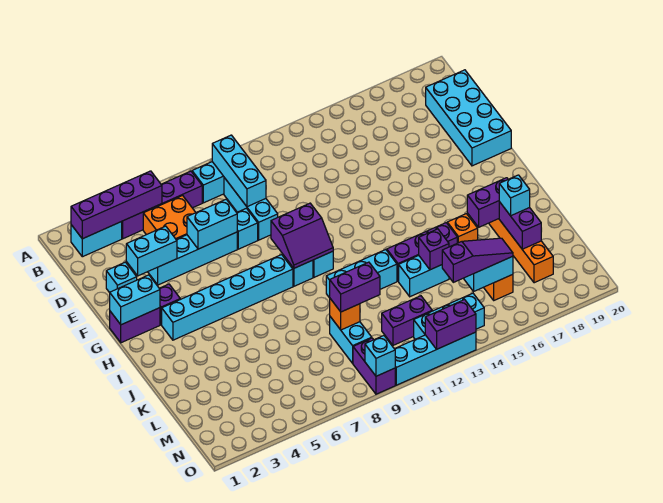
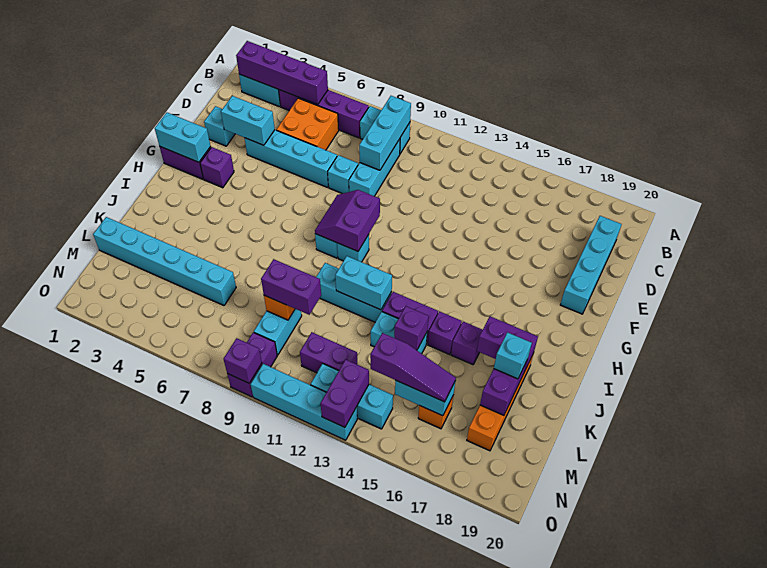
cyan brick C19:F20 level 1 -> cyan brick C19:F19 level 1
cyan brick E6:E7 level 2 -> cyan brick J11:J12 level 2
purple slope G9:H10 level 2 top G -> purple slope G9:H10 level 2 top 10
cyan brick H3:H8 level 1 -> cyan brick L1:L6 level 1
orange brick J16 level 1 -> purple brick J16 level 1
cyan brick O9 level 2 -> purple brick O9 level 2
purple brick O12:O13 level 2 -> purple brick N13:O13 level 2

